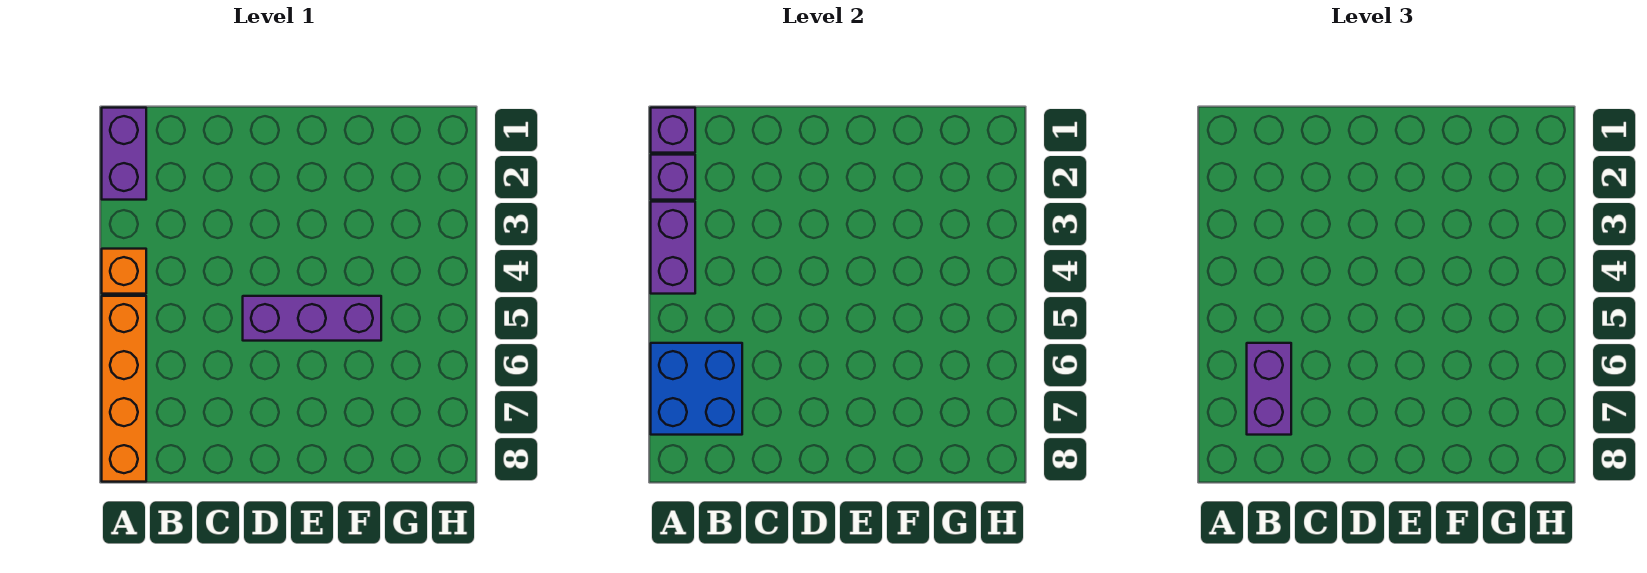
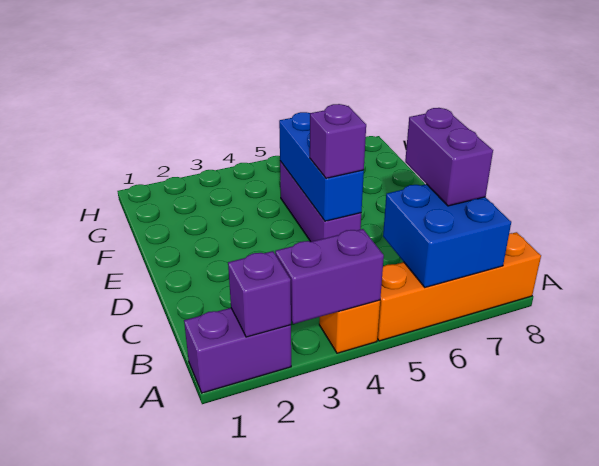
purple brick A1 level 2 -> purple brick D5 level 3
purple brick B6:B7 level 3 -> purple brick B7:C7 level 3
none -> blue brick D5:F5 level 2

